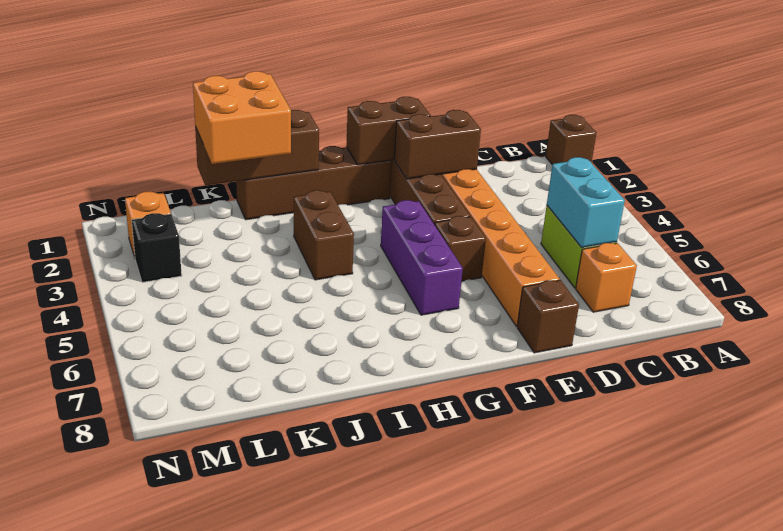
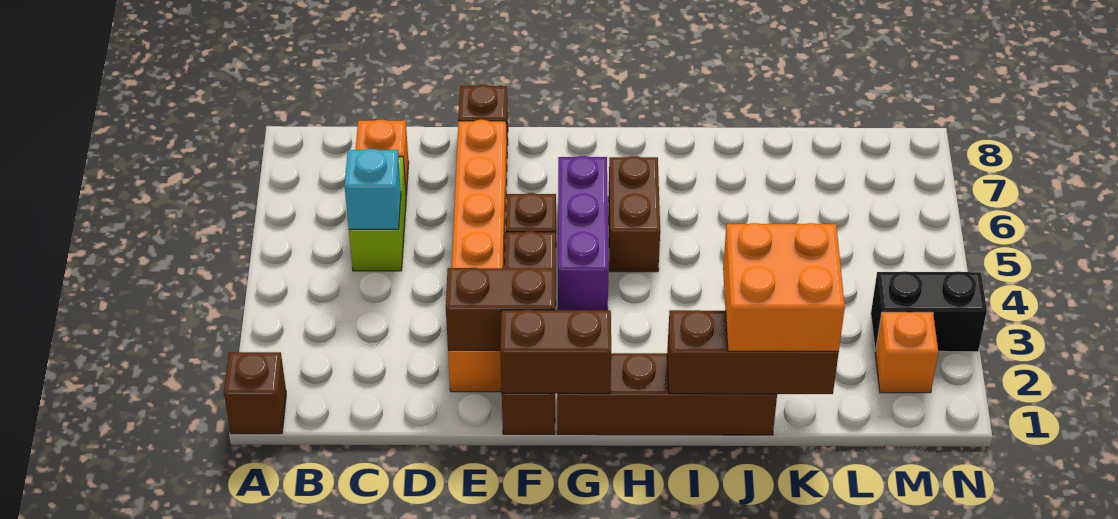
cyan brick C5:C6 level 2 -> cyan brick C5 level 2
brown brick I3:I4 level 1 -> brown brick H5:H6 level 1
black brick M3 level 1 -> black brick M3:N3 level 1

